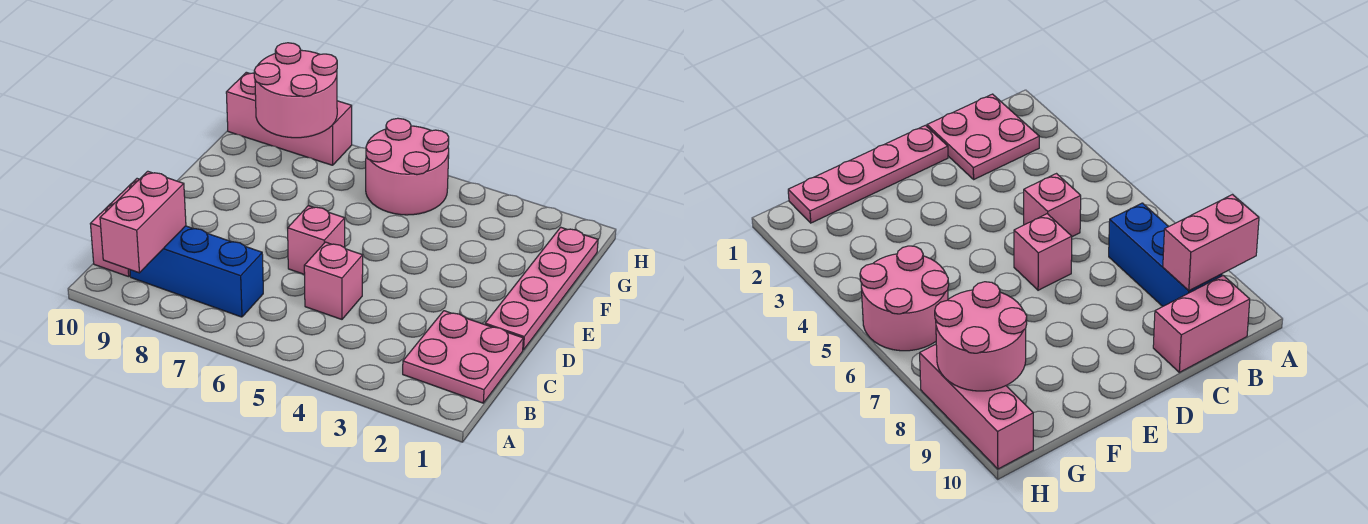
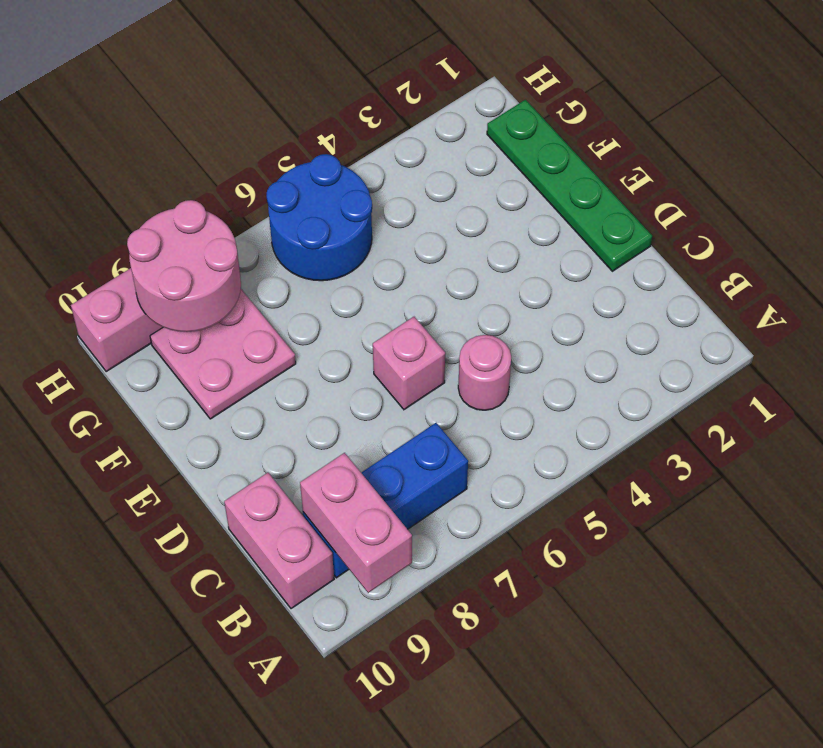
pink plate B1:C2 level 1 -> pink plate F8:G9 level 1
pink brick C5 level 1 -> pink round brick C5 level 1
pink plate D1:G1 level 1 -> green plate D1:G1 level 1
pink round brick G5:H6 level 1 -> blue round brick G5:H6 level 1

